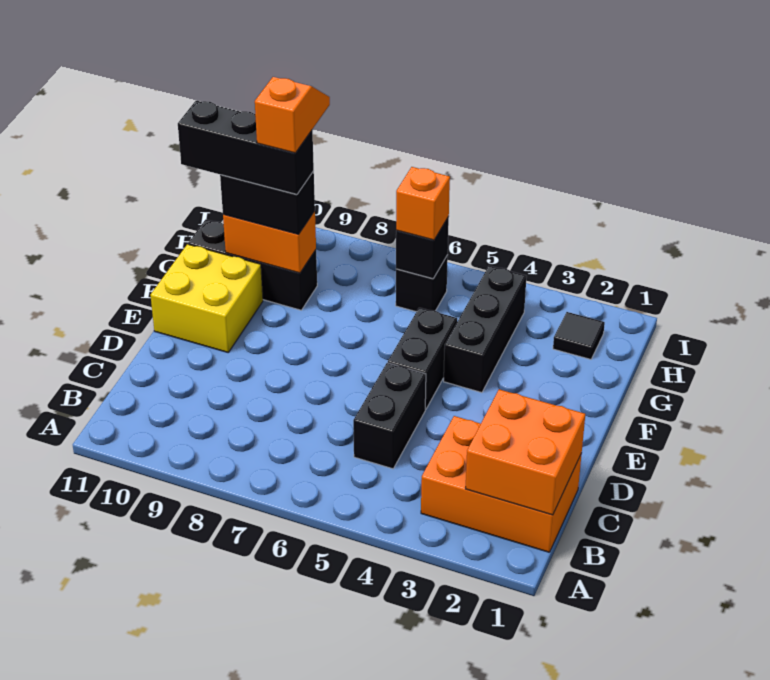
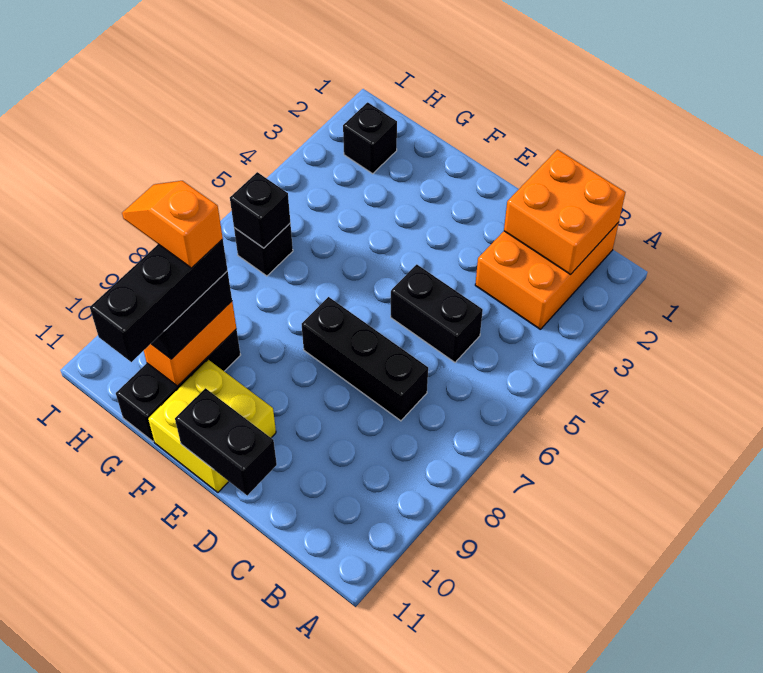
black brick E5:F5 level 1 -> black brick D11:E11 level 2
black brick F4:H4 level 1 -> black brick C7:E7 level 1
black tile H2 level 1 -> black brick H2 level 1
orange brick H6 level 3 -> none

